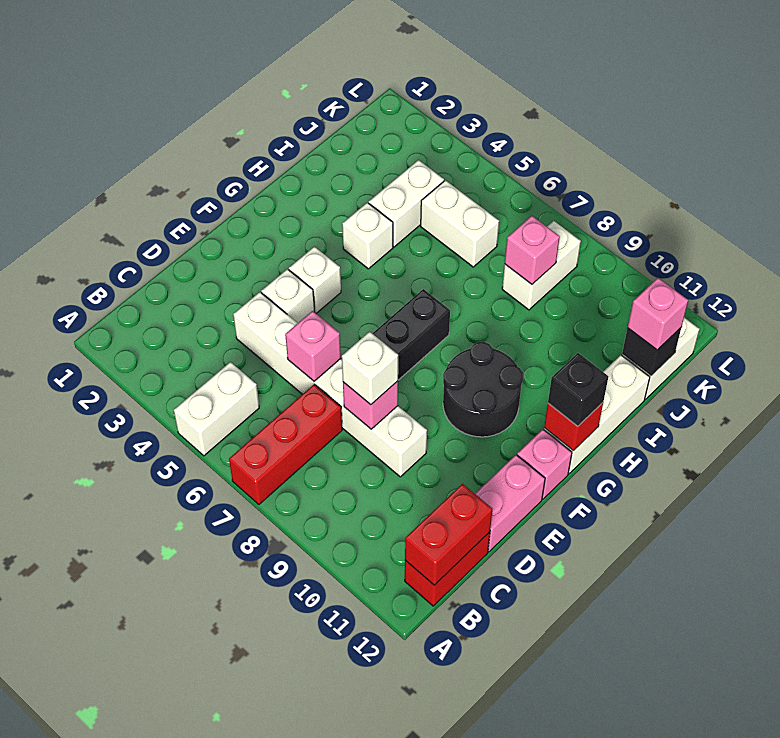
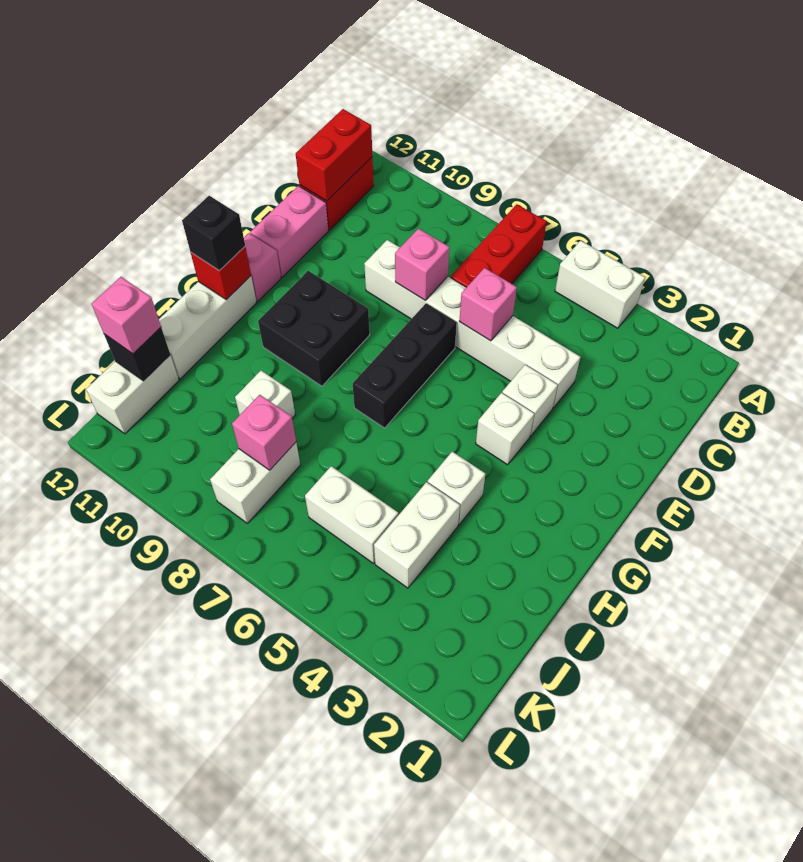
white brick A5:B5 level 1 -> white brick A4:A5 level 1
white brick D8 level 3 -> white brick I9 level 1
black round brick F9:G10 level 1 -> black brick F9:G10 level 1

